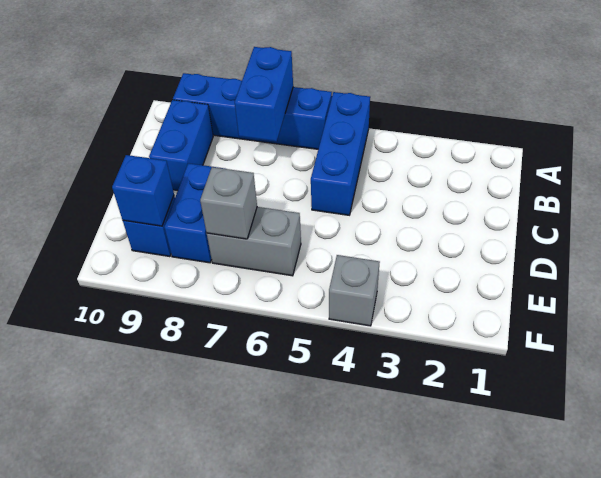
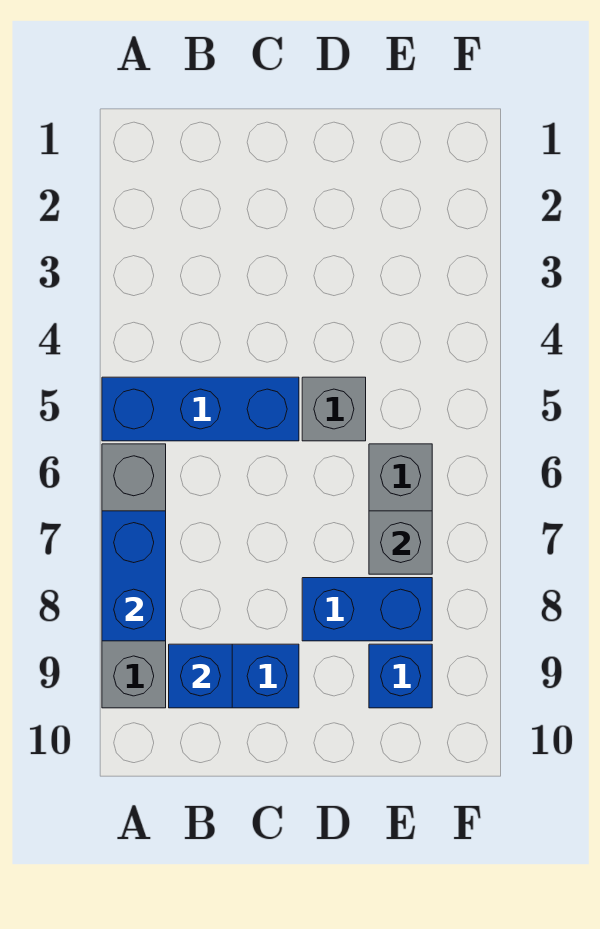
blue brick A6:A9 level 1 -> grey brick A6:A9 level 1
blue brick A7:B7 level 2 -> blue brick A7:A8 level 2
blue brick E9 level 2 -> blue brick B9 level 2
grey brick F4 level 1 -> grey brick D5 level 1

